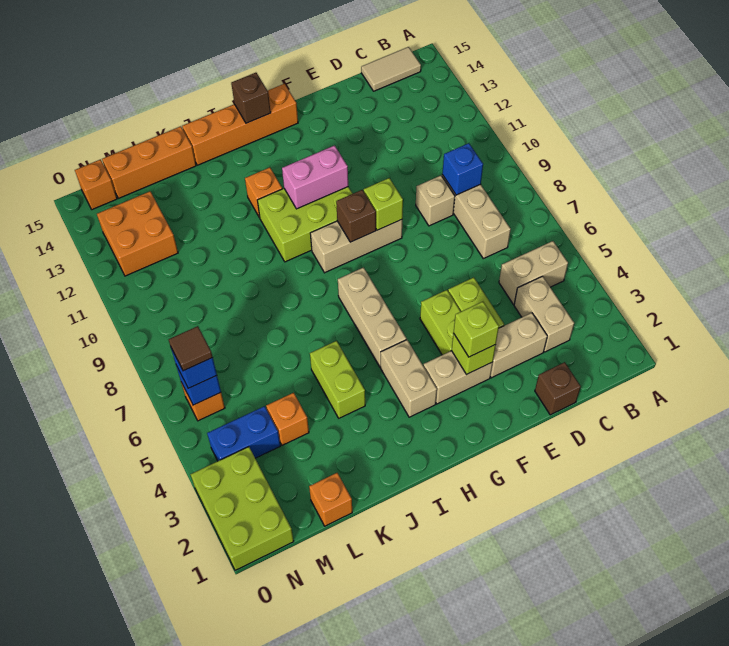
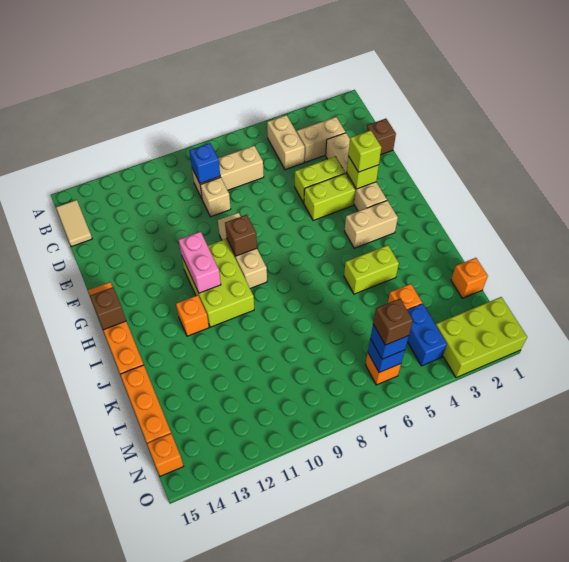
lime brick F9 level 2 -> none
tan brick H5:H7 level 1 -> none
orange brick M12:N13 level 1 -> none
brown tile N6 level 4 -> brown brick N6 level 4

